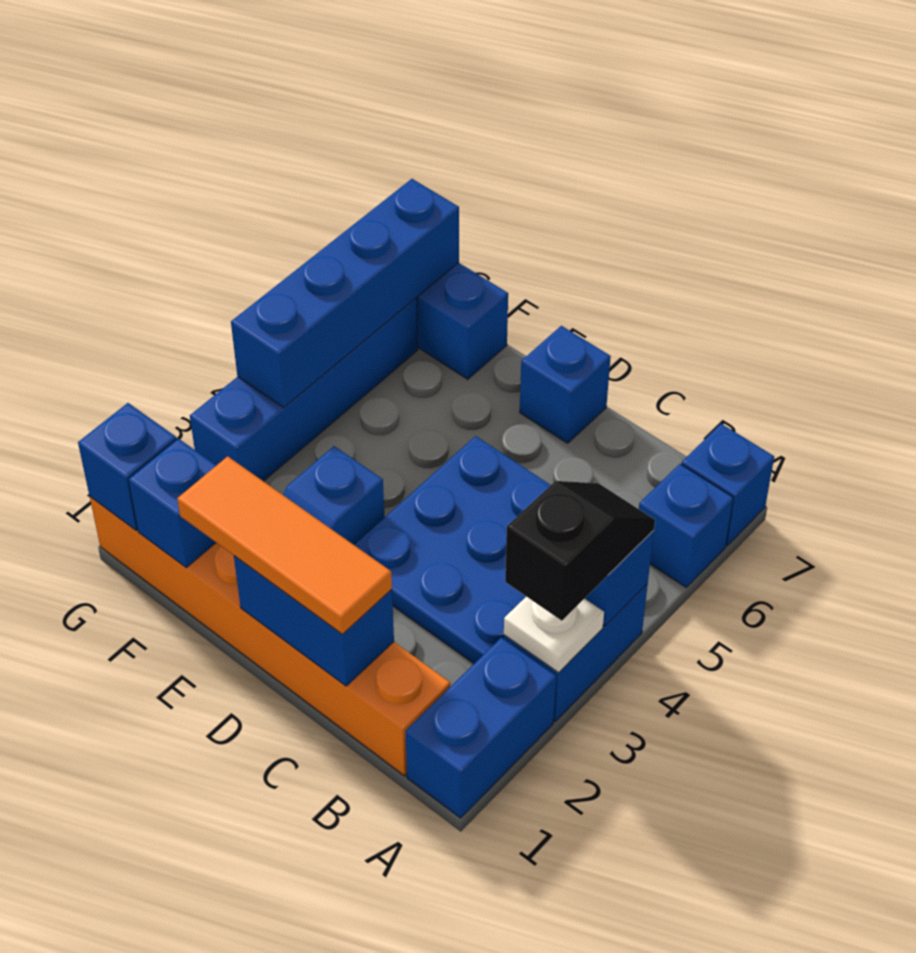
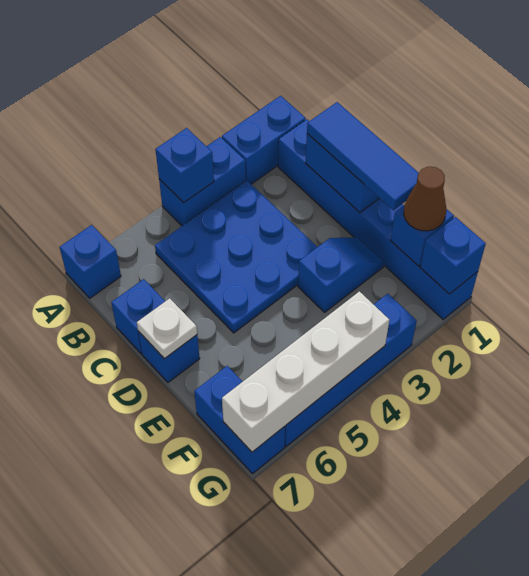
white plate A3 level 2 -> white plate D7 level 2
black slope A3:A4 level 3 top 3 -> none
blue brick A6 level 1 -> blue brick C7 level 1
orange brick B1:G1 level 1 -> blue brick B1:G1 level 1
orange tile C1:E1 level 3 -> blue tile C1:E1 level 3
none -> brown cone F1 level 3
blue brick G4:G7 level 2 -> white brick G4:G7 level 2

